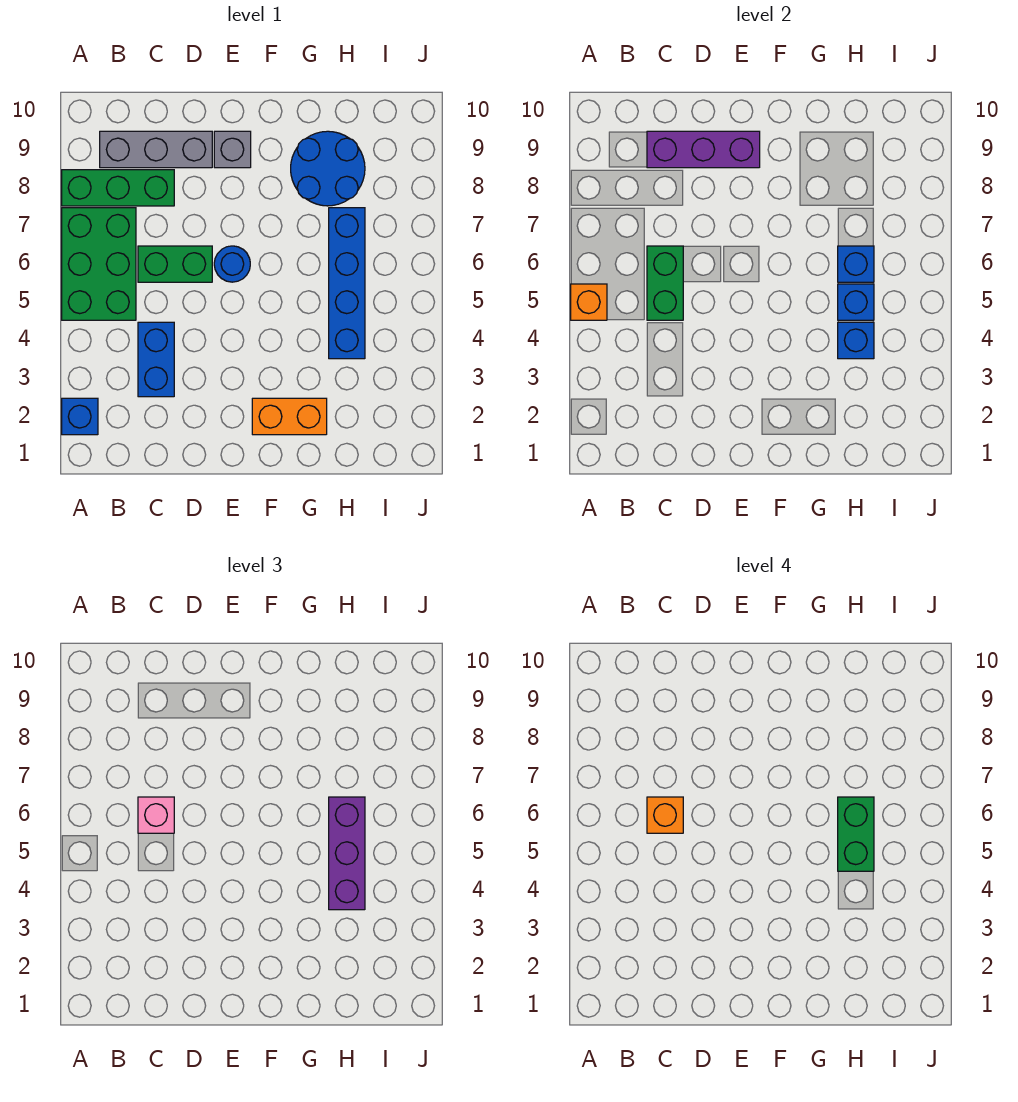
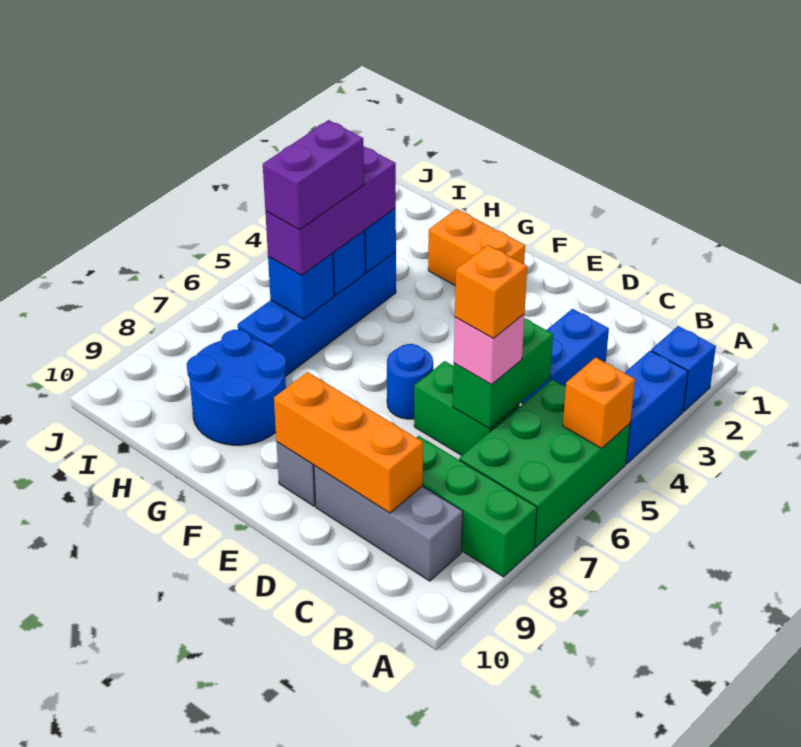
none -> blue brick A3:A4 level 1
purple brick C9:E9 level 2 -> orange brick C9:E9 level 2
green brick H5:H6 level 4 -> purple brick H5:H6 level 4

